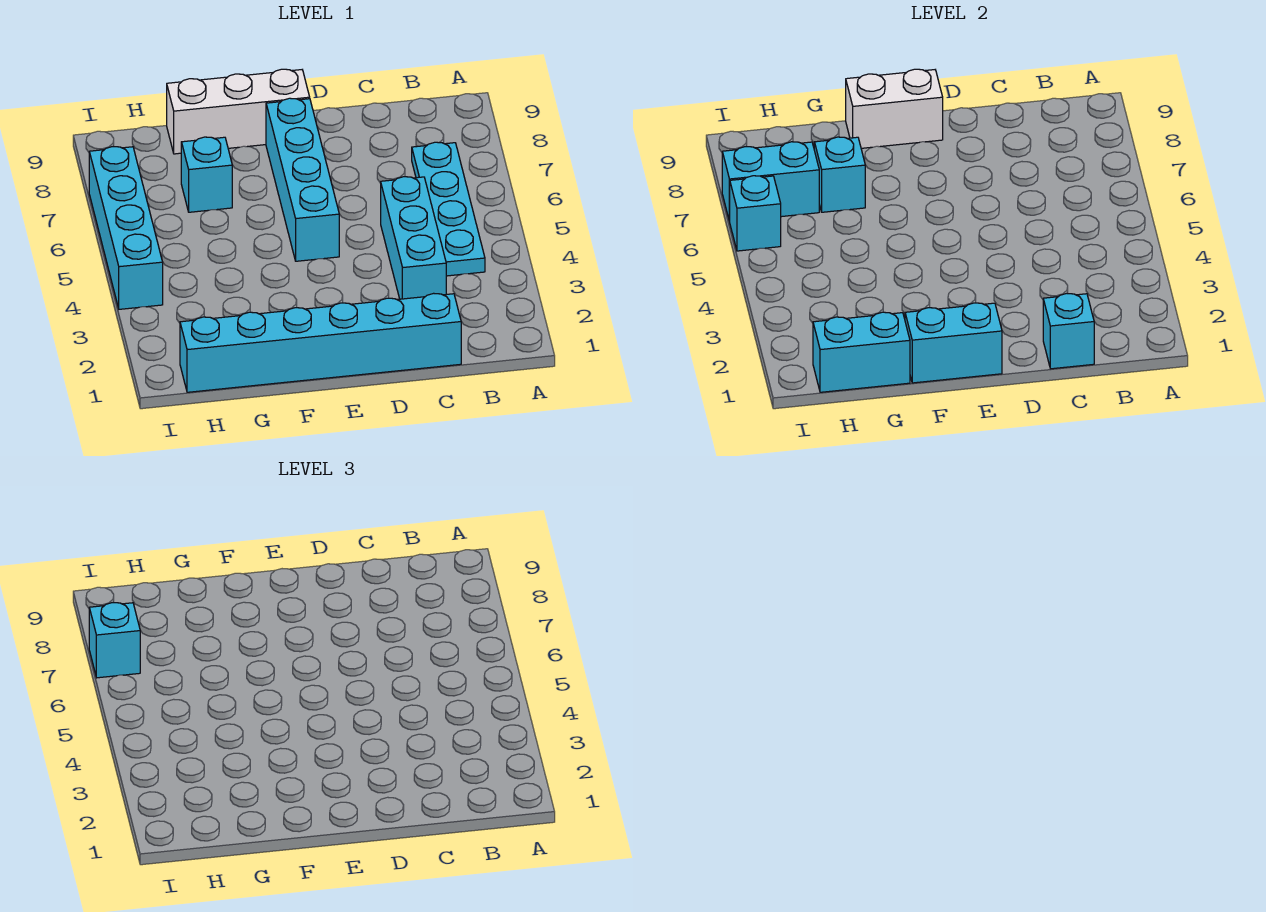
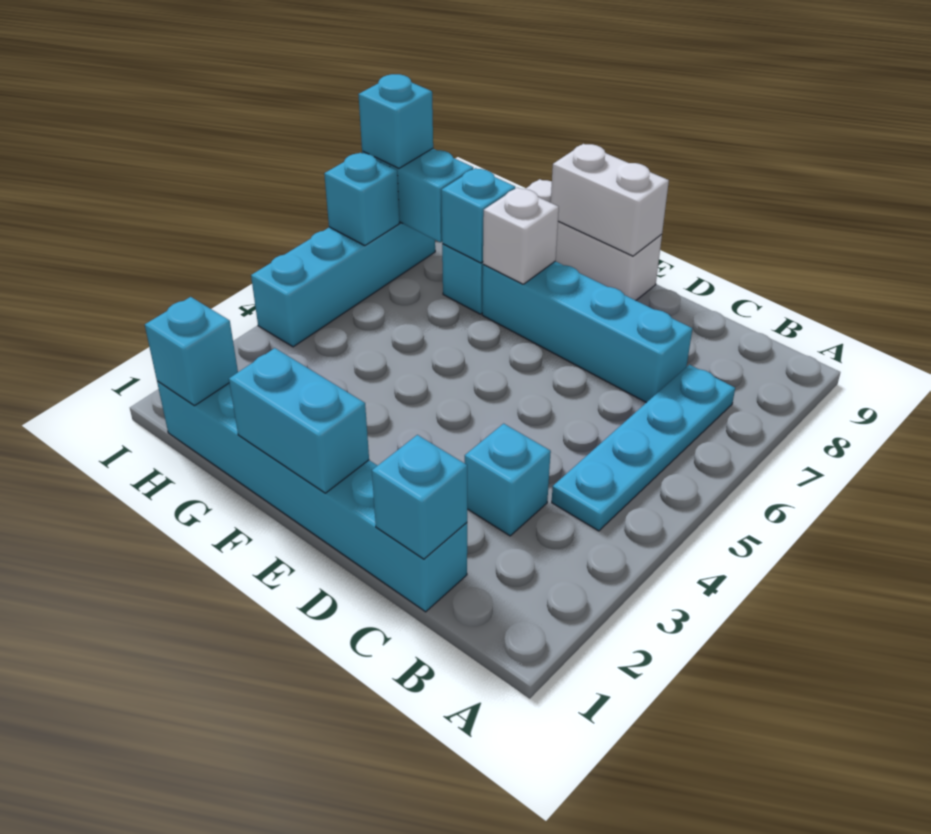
cyan brick C3:C5 level 1 -> cyan brick C3 level 1
cyan brick E5:E8 level 1 -> cyan brick C7:F7 level 1
none -> white brick F7 level 2
cyan brick G1:H1 level 2 -> cyan brick H1 level 2

